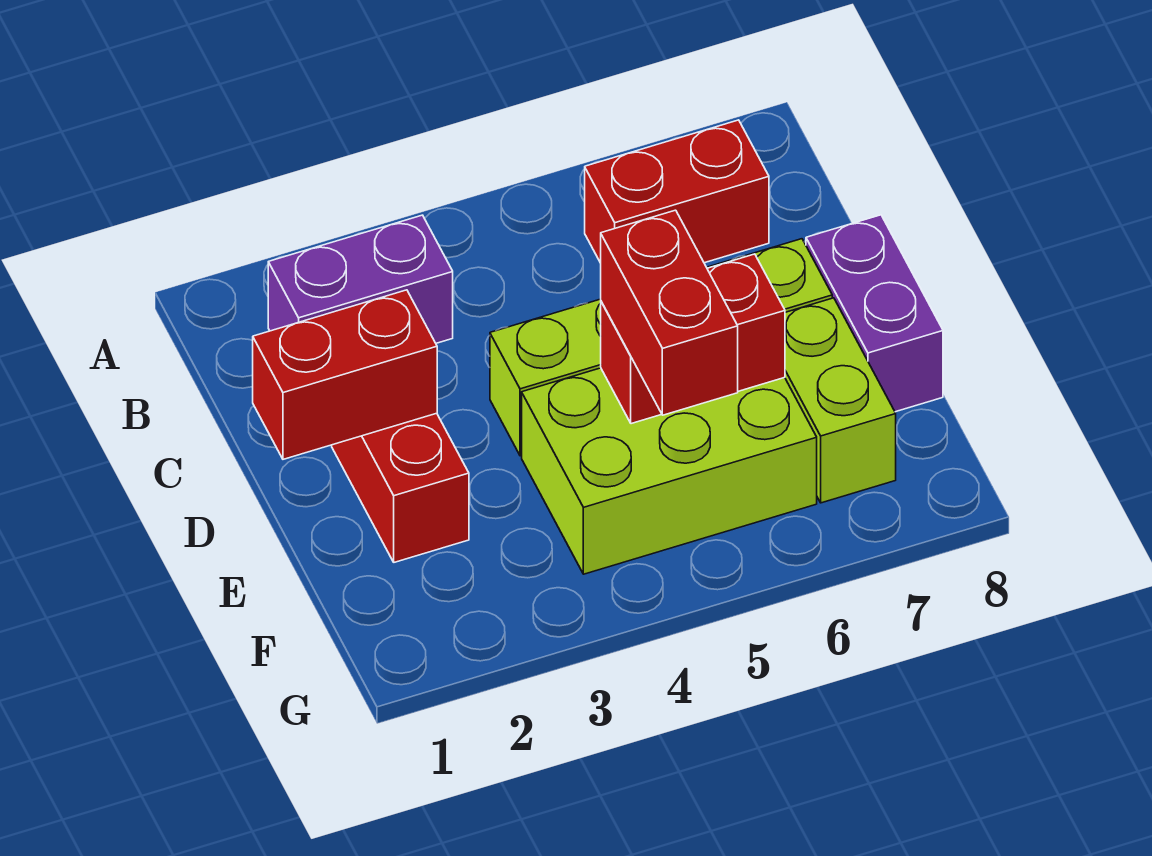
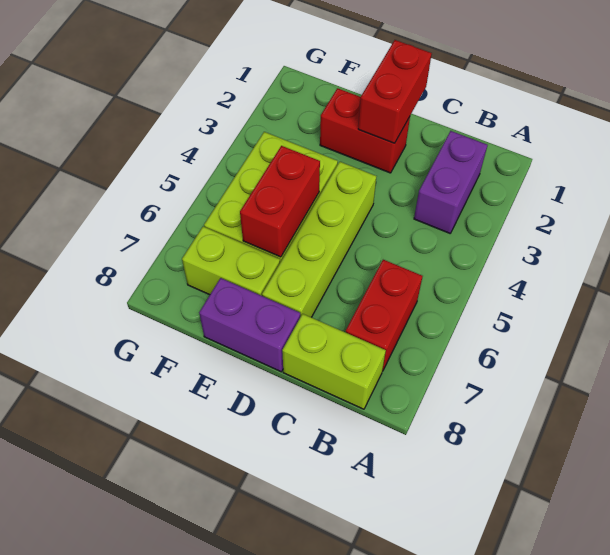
none -> lime brick B8:C8 level 1
red brick E5:F5 level 3 -> none

